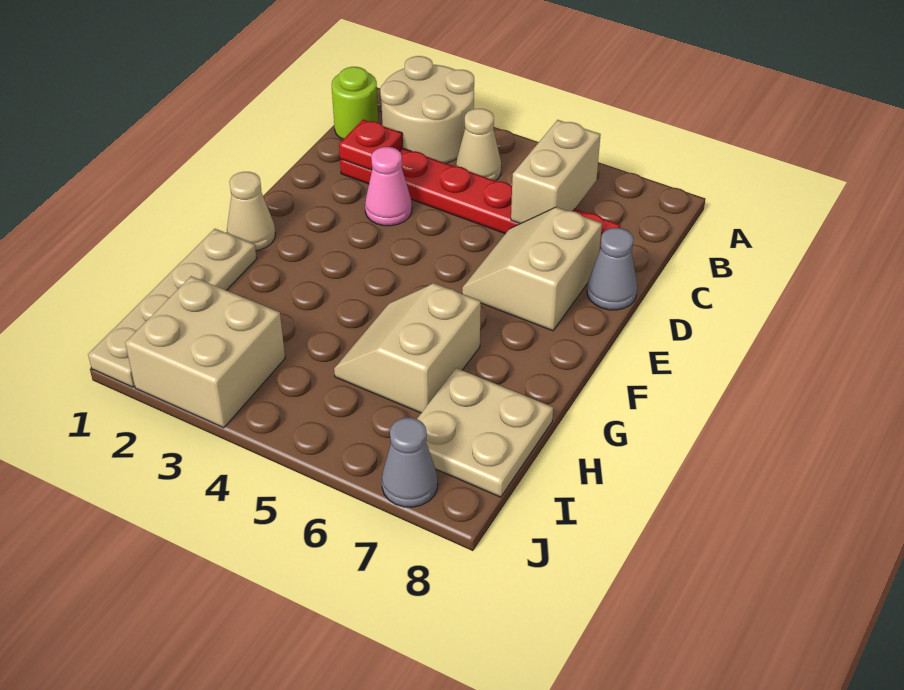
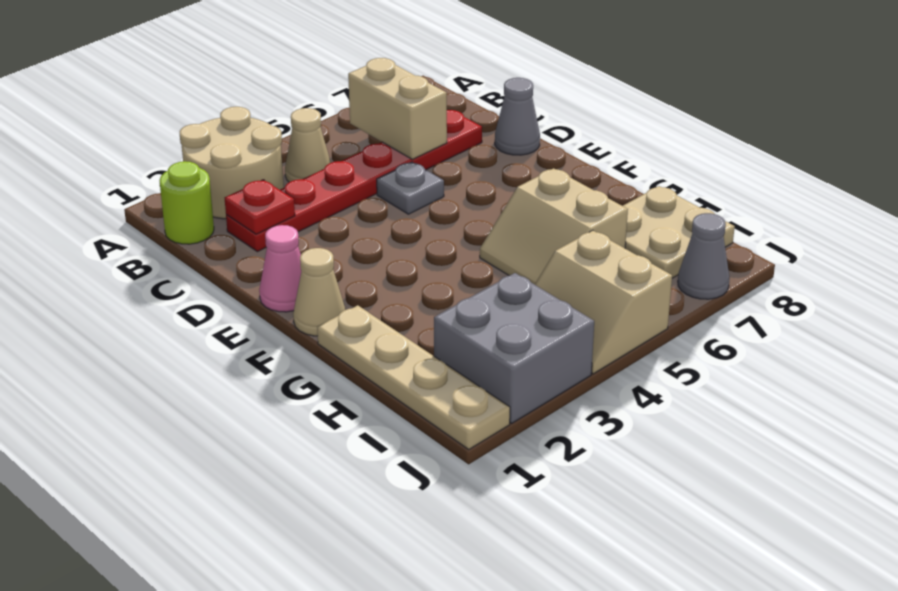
pink cone D3 level 1 -> pink cone E1 level 1
none -> grey plate D5 level 1
tan slope D6:E7 level 1 top 7 -> tan slope I4:J5 level 1 top 5
tan brick I2:J3 level 1 -> grey brick I2:J3 level 1

